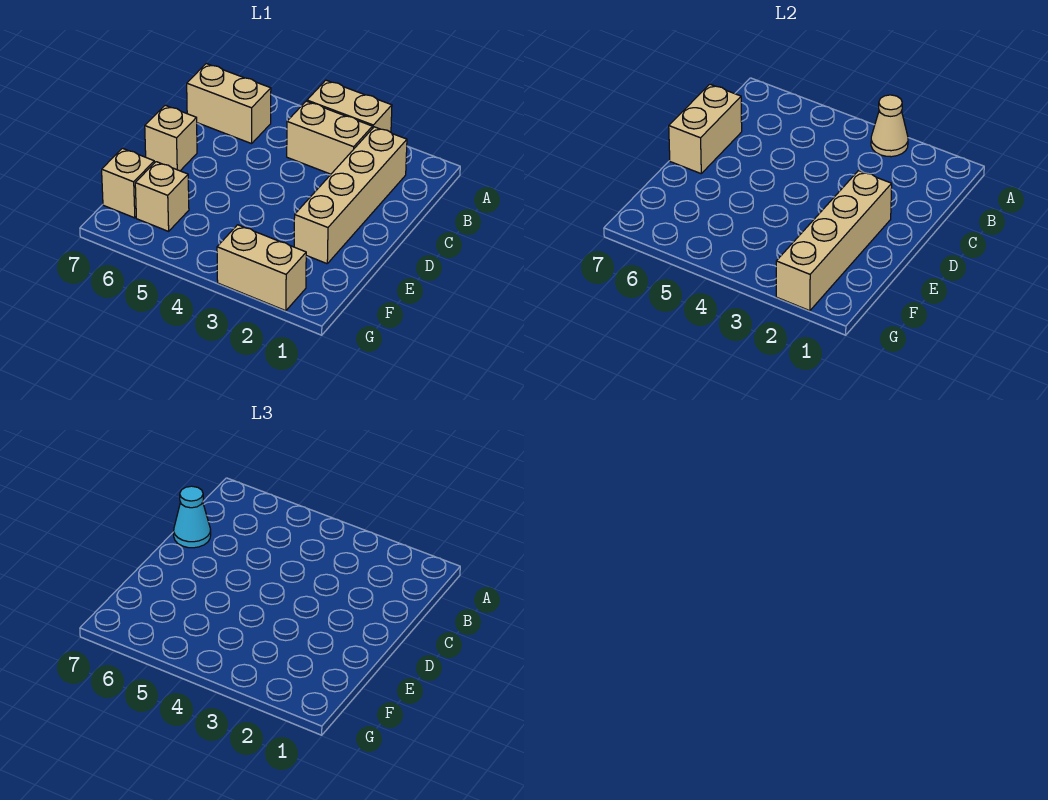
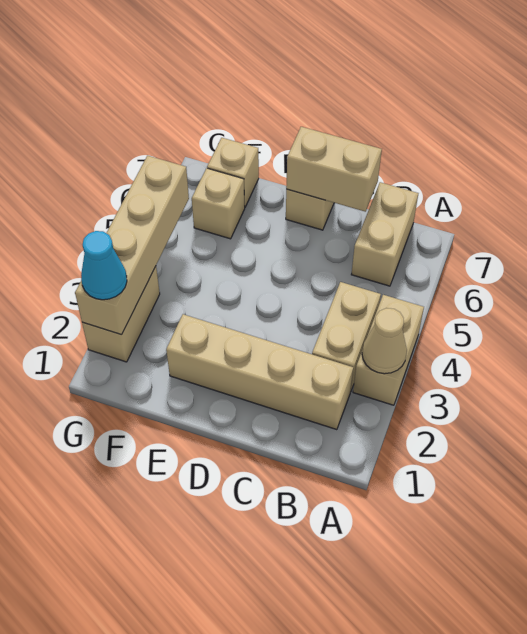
cyan cone C7 level 3 -> cyan cone G2 level 3
tan brick D2:G2 level 2 -> tan brick G2:G5 level 2

